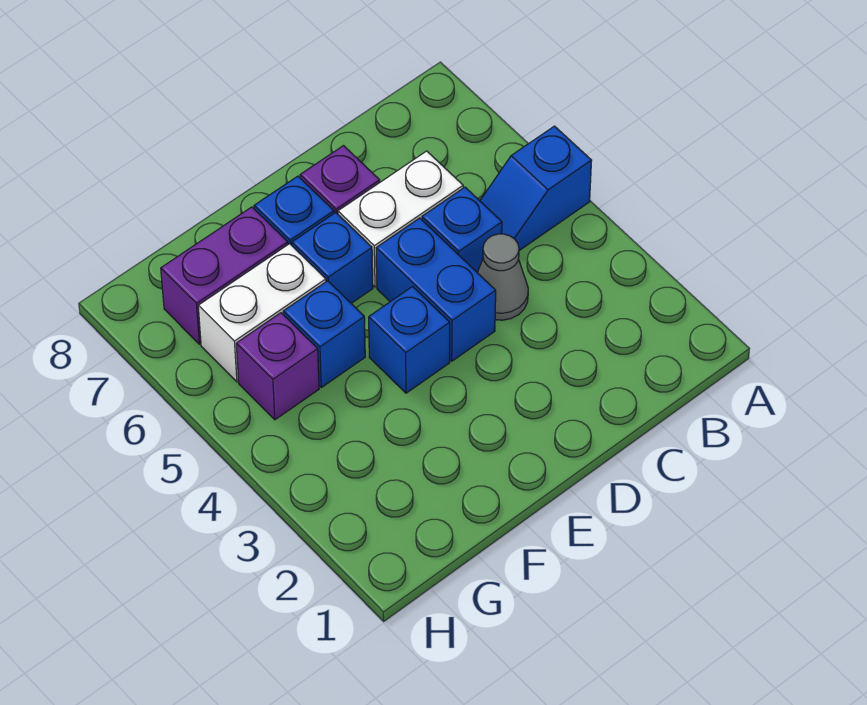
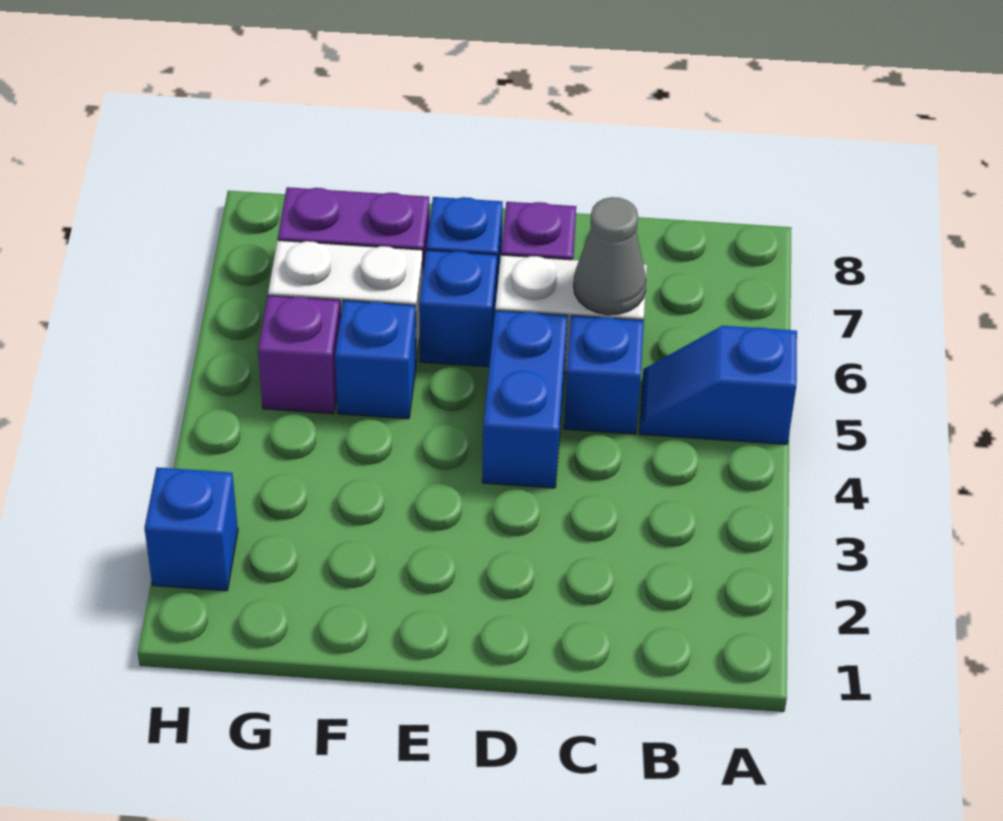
grey cone C4 level 1 -> grey cone C6 level 2
blue brick E4 level 1 -> blue brick H2 level 1

